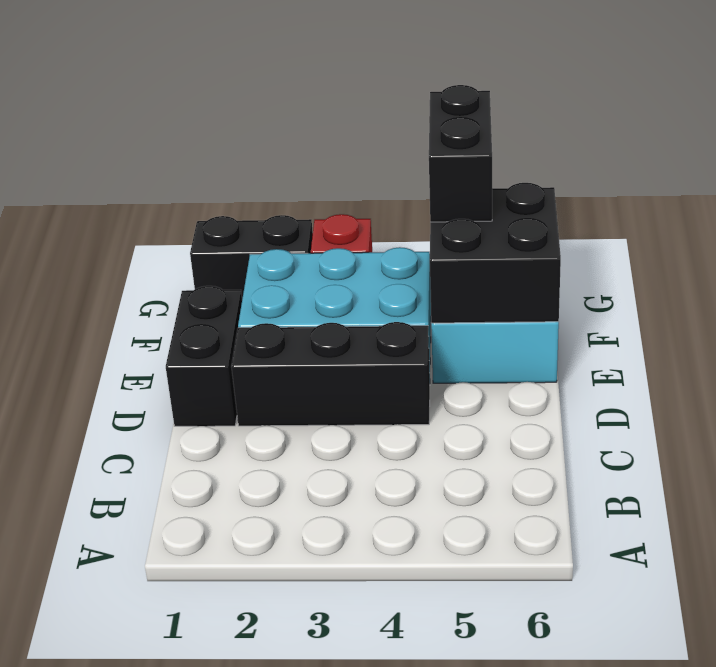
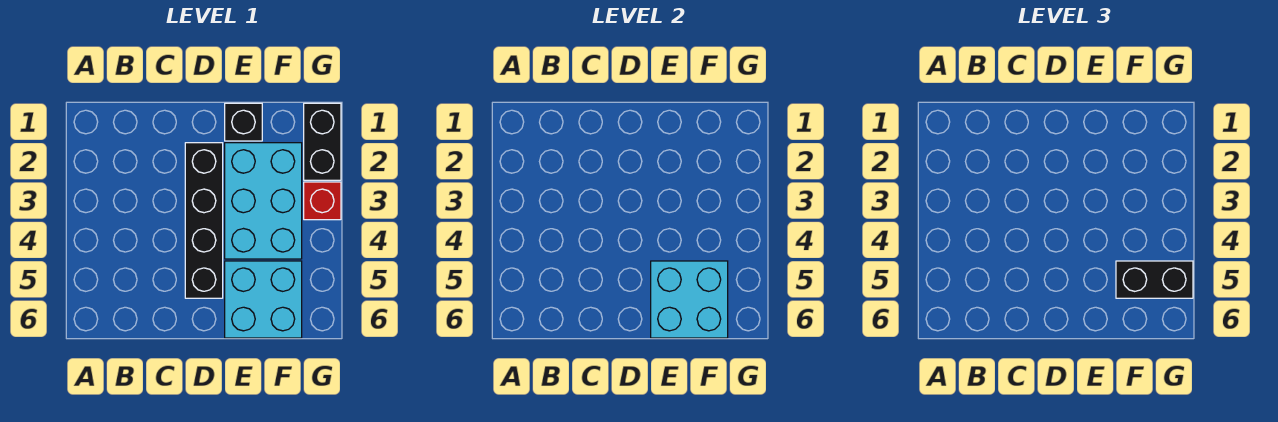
black brick D1:E1 level 1 -> black brick E1 level 1
black brick D2:D4 level 1 -> black brick D2:D5 level 1
black brick E5:F6 level 2 -> cyan brick E5:F6 level 2

